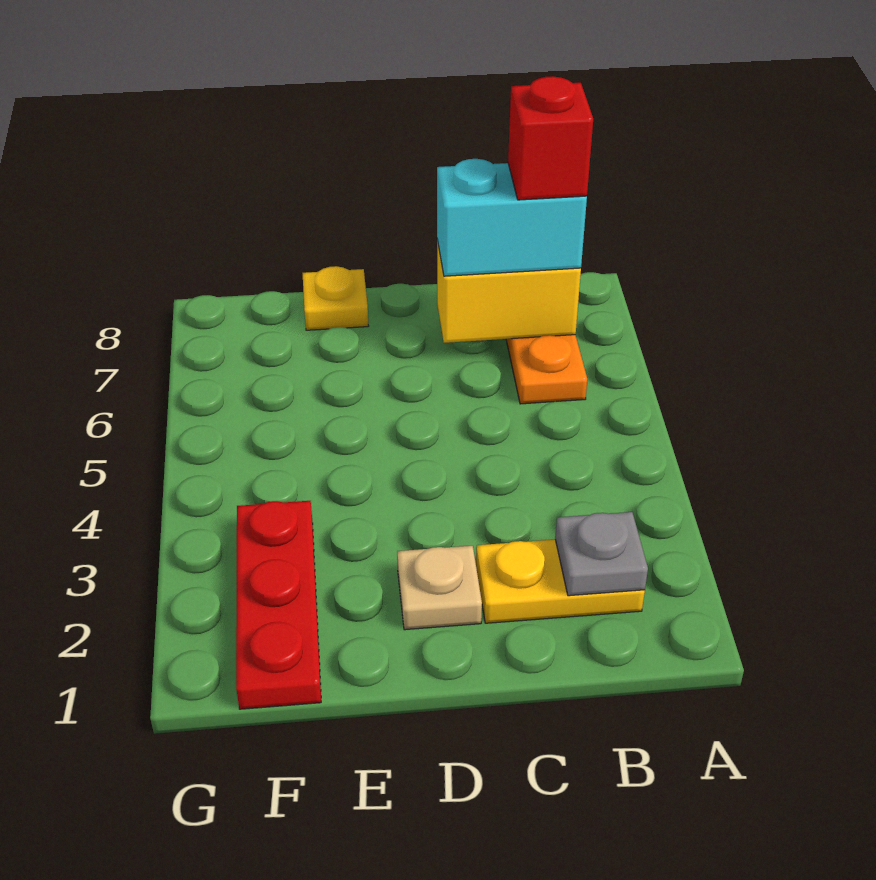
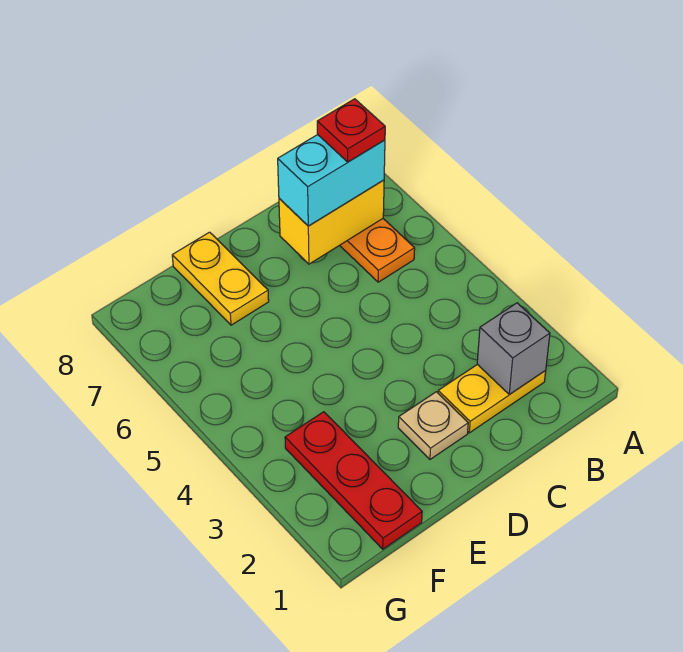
grey plate B2 level 2 -> grey brick B2 level 2
red brick B7 level 4 -> red plate B7 level 4
yellow plate E8 level 1 -> yellow plate E7:E8 level 1

